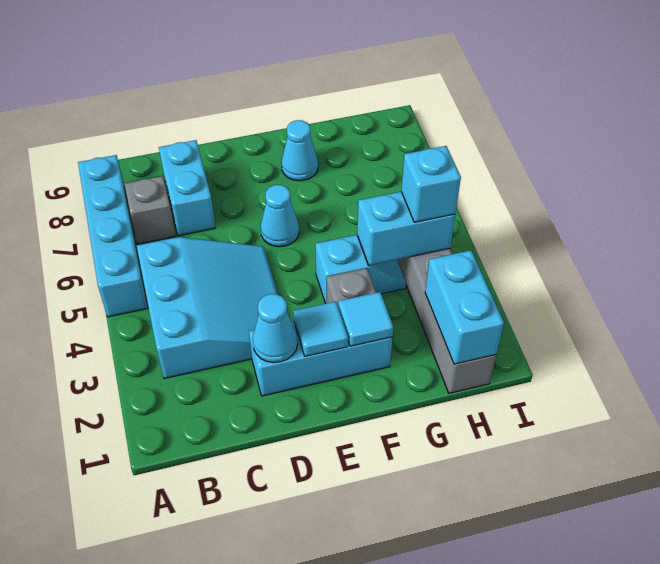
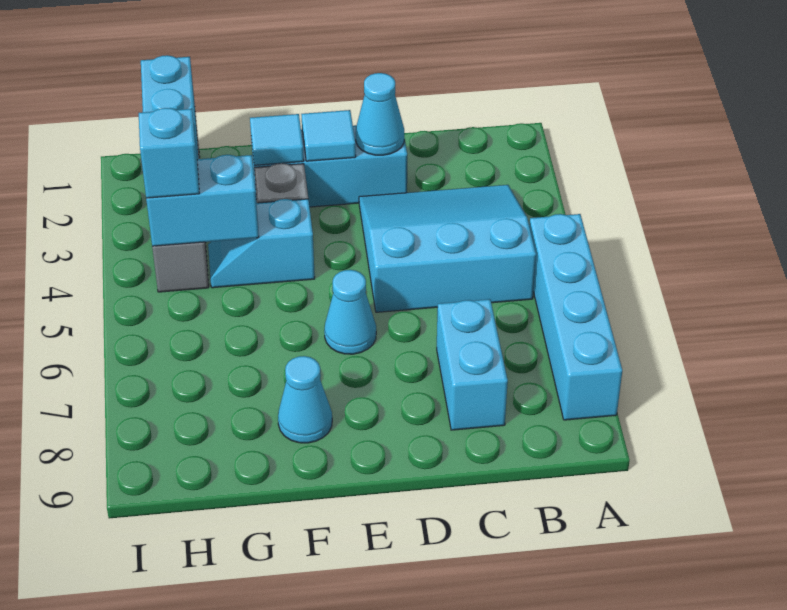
cyan slope B3:D5 level 1 top B -> cyan slope B3:D5 level 1 top 5
grey brick B7 level 1 -> none

